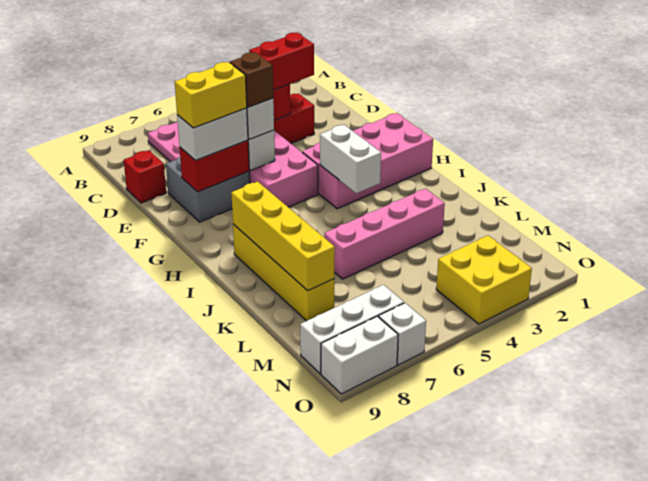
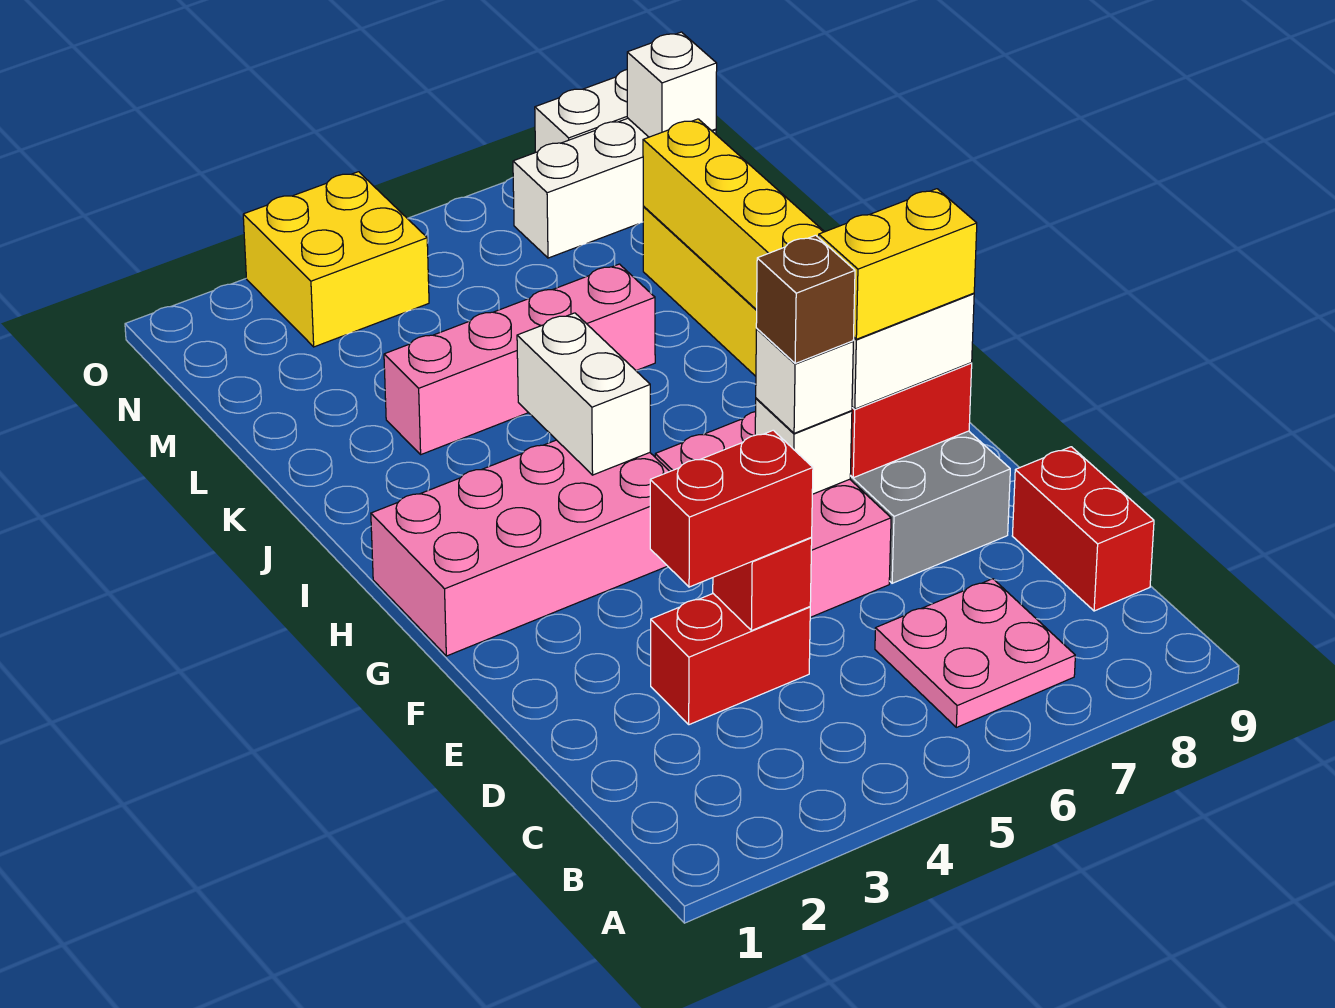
red brick D9 level 1 -> red brick C9:D9 level 1
white brick O7 level 1 -> white brick N9 level 2

